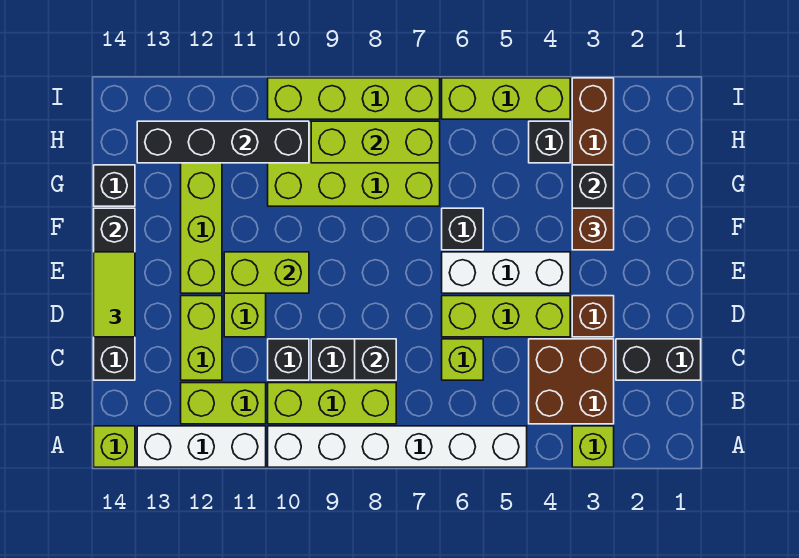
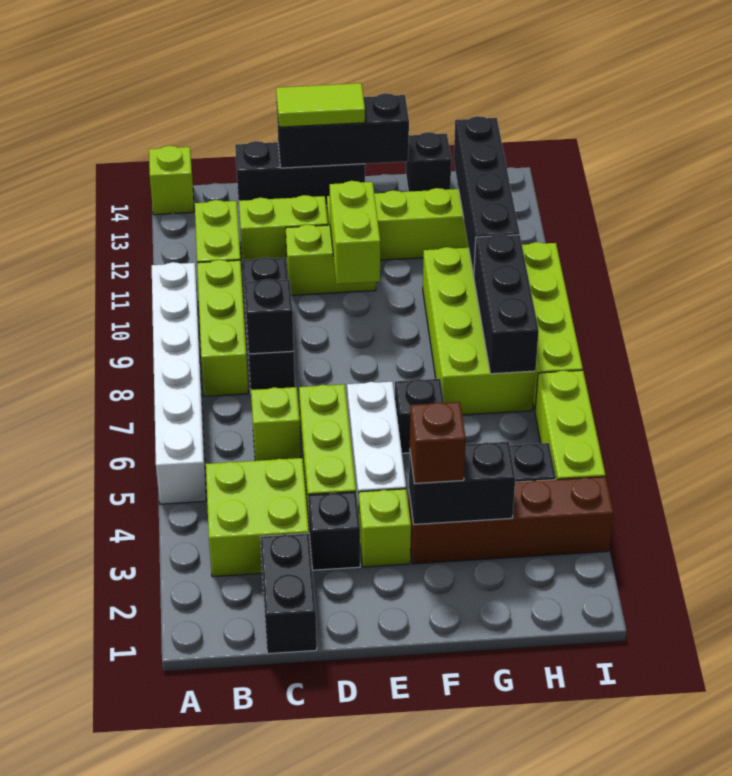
lime brick A3 level 1 -> lime brick E3 level 1
white brick A11:A13 level 1 -> none
brown brick B3:C4 level 1 -> lime brick B3:C4 level 1
brown brick D3 level 1 -> black brick D3 level 1
lime brick H7:H9 level 2 -> black brick H7:H9 level 2

